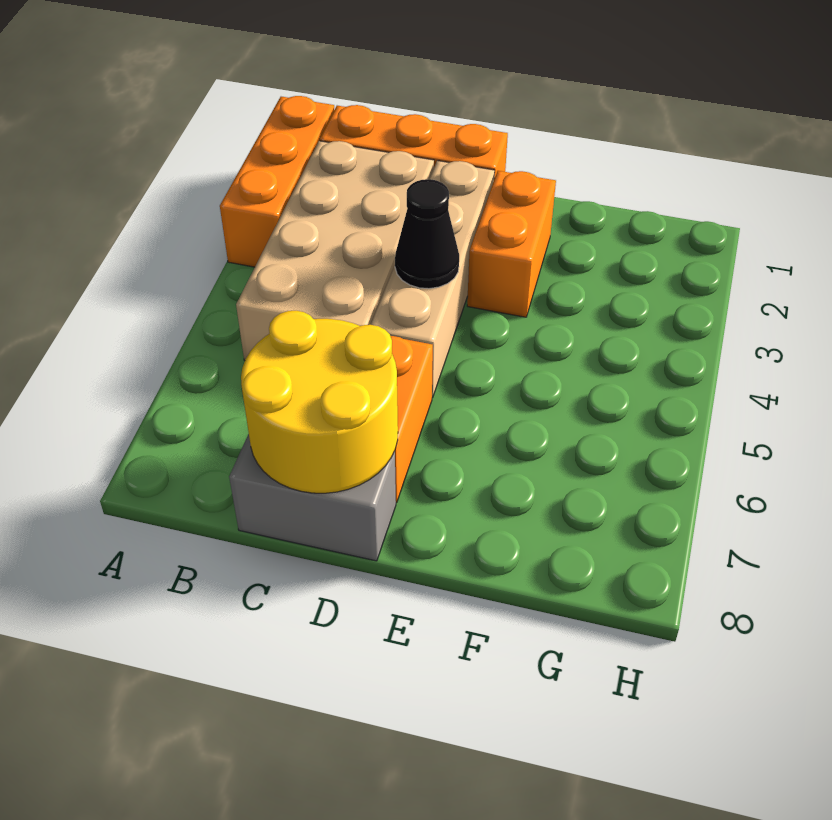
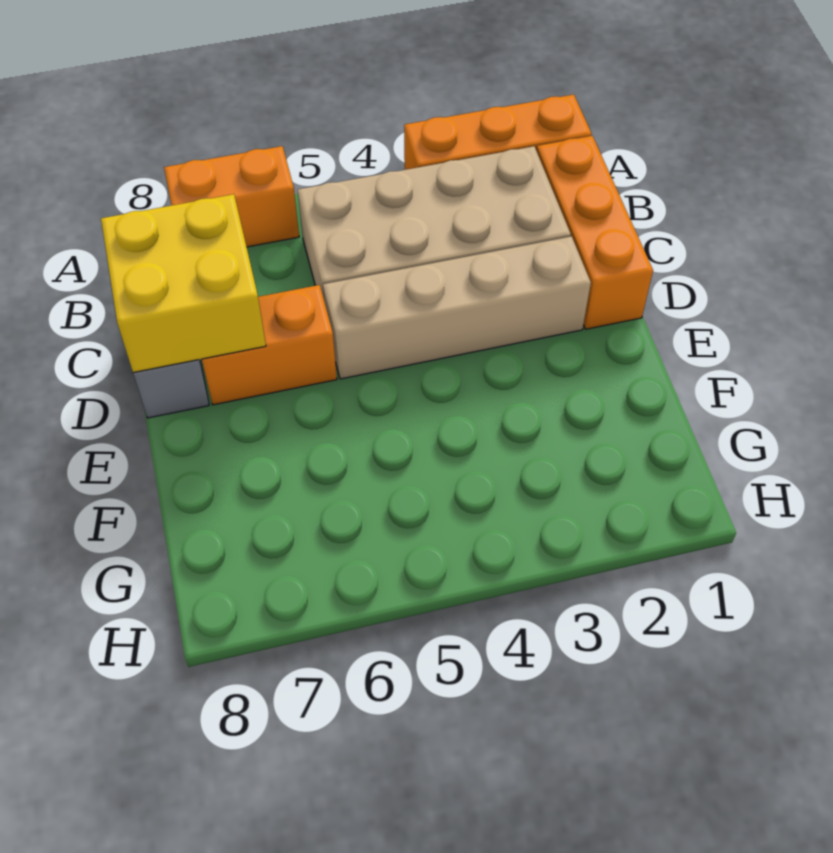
yellow round brick C7:D8 level 2 -> yellow brick C7:D8 level 2
black cone D4 level 2 -> none
orange brick E2:E3 level 1 -> orange brick A6:A7 level 1

